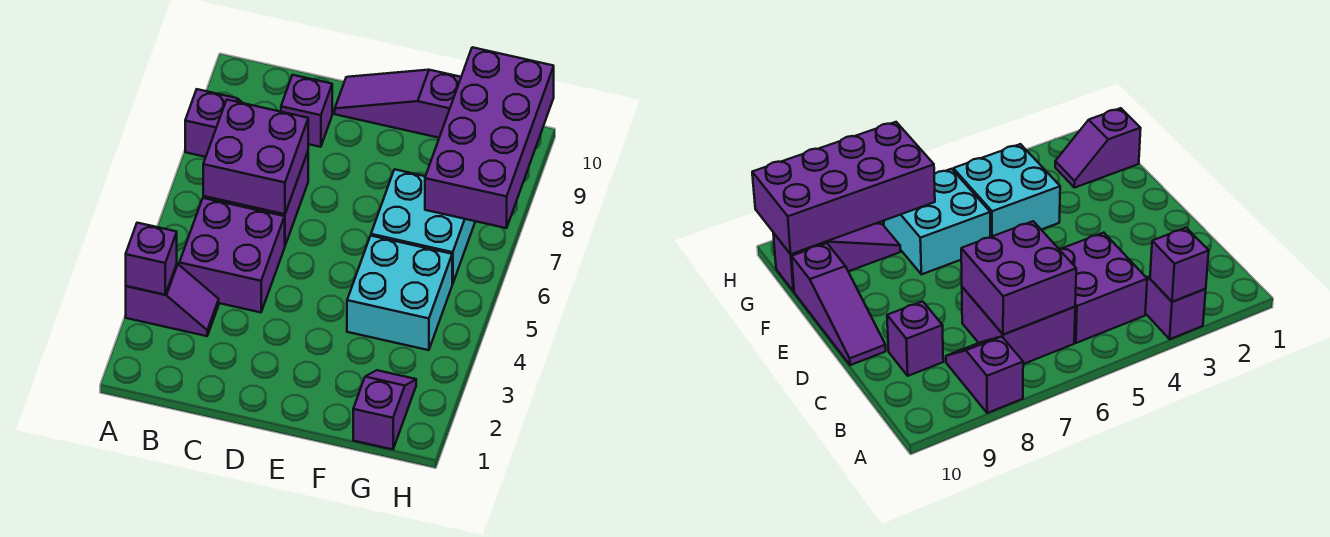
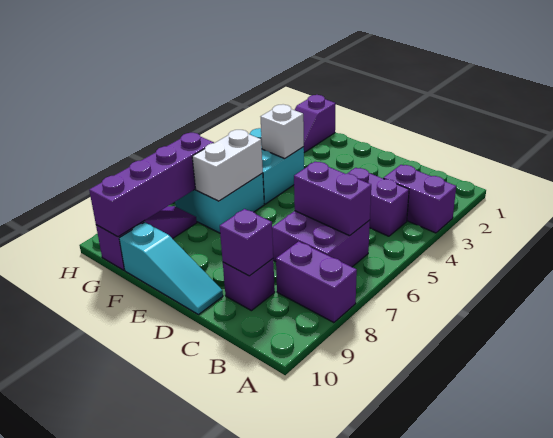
purple slope A3:B3 level 1 top A -> purple brick A3:B3 level 1
purple brick A3 level 2 -> purple brick C9 level 2
purple slope A8:B8 level 1 top A -> purple brick A8:B8 level 1
purple brick B4:C5 level 1 -> purple brick B4:C4 level 1
purple brick B6:C7 level 2 -> purple brick B6:C6 level 2
purple slope D10:F10 level 1 top F -> cyan slope D10:F10 level 1 top F
none -> white brick F4 level 2
none -> white brick F6:F7 level 2
purple brick G7:H10 level 2 -> purple brick G7:G10 level 2

